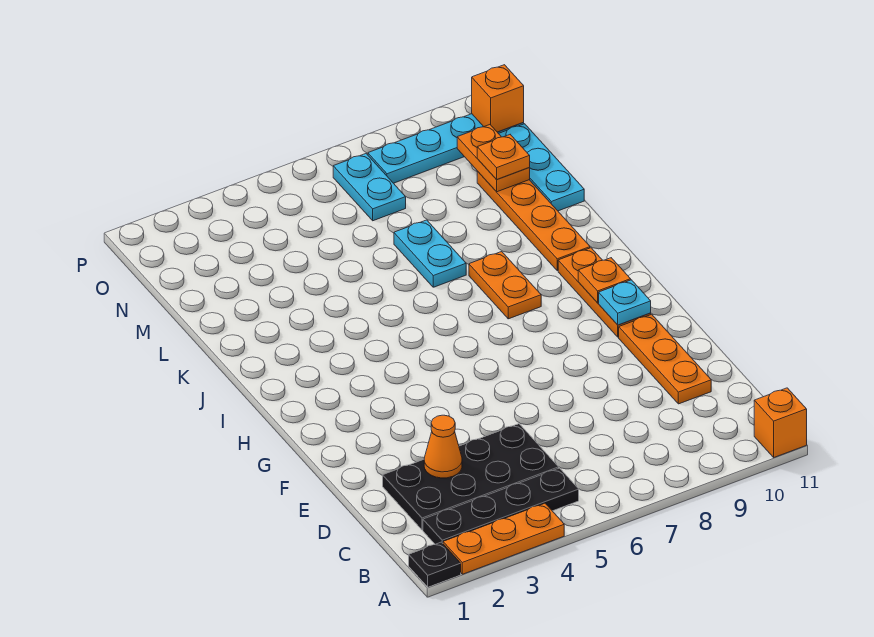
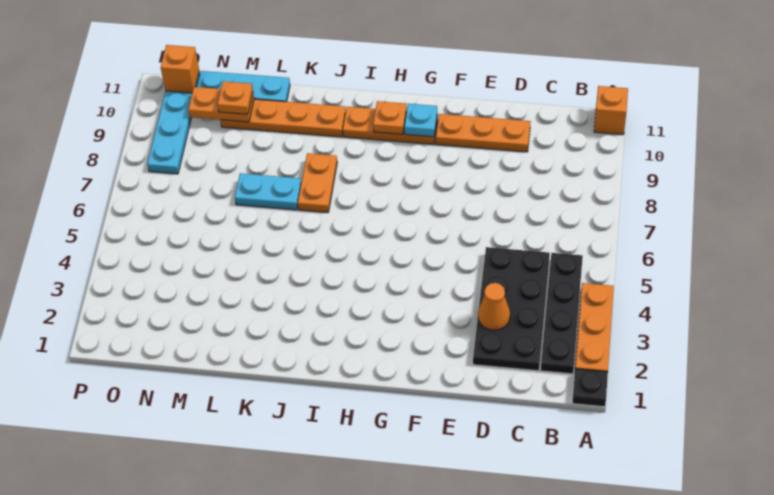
orange plate I8:J8 level 1 -> orange plate J7:J8 level 1
cyan plate N7:O7 level 1 -> none

